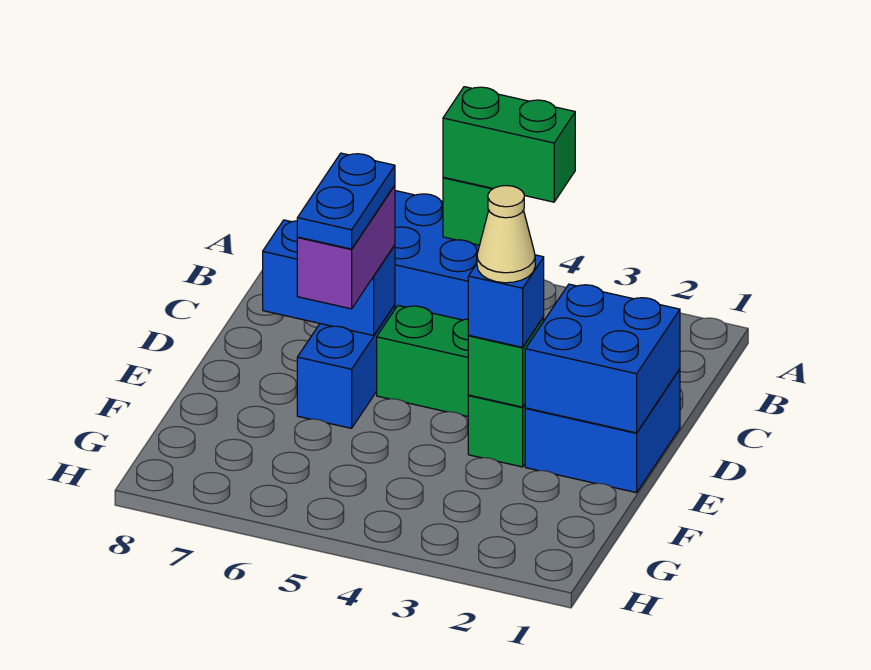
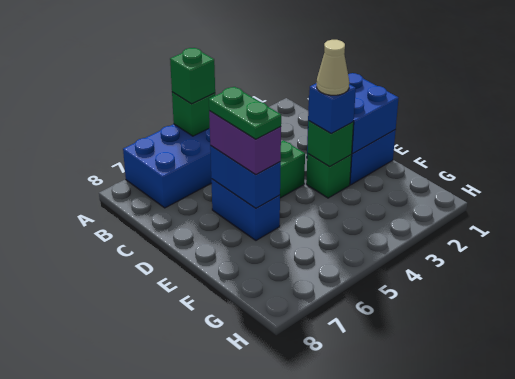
green brick A4:A5 level 3 -> green brick A5 level 3
blue brick D6:D7 level 2 -> blue brick D6:E6 level 2
blue plate D6:E6 level 4 -> green plate D6:E6 level 4

